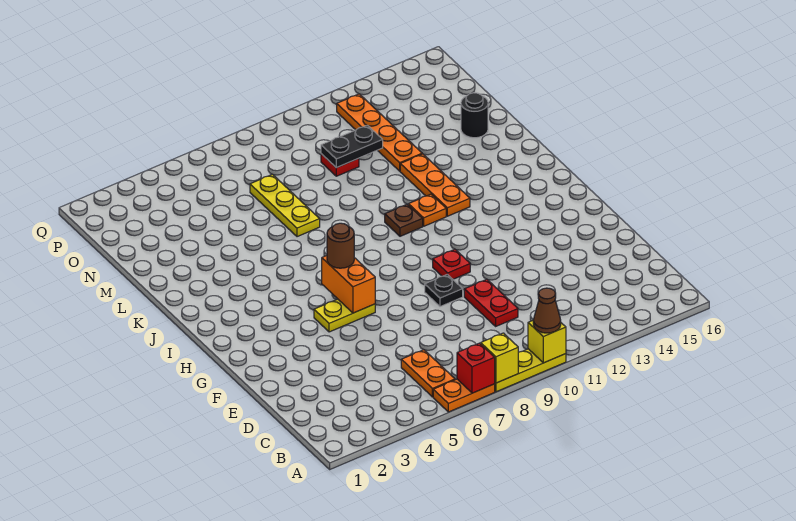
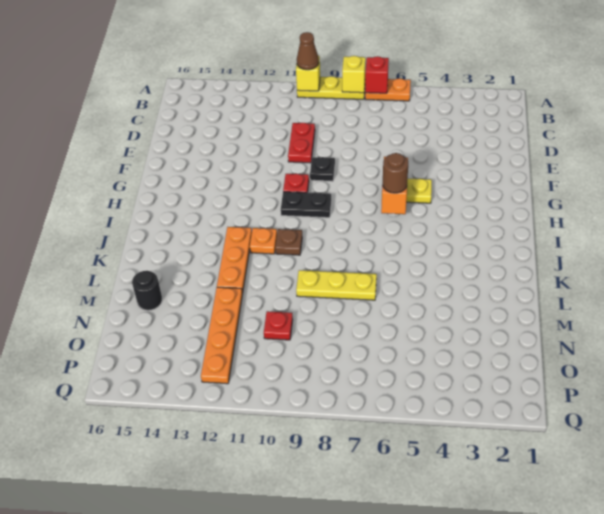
orange plate B6:C6 level 1 -> none
yellow plate L7:N7 level 1 -> yellow plate L7:L9 level 1
black plate N10:N11 level 2 -> black plate H9:H10 level 1

